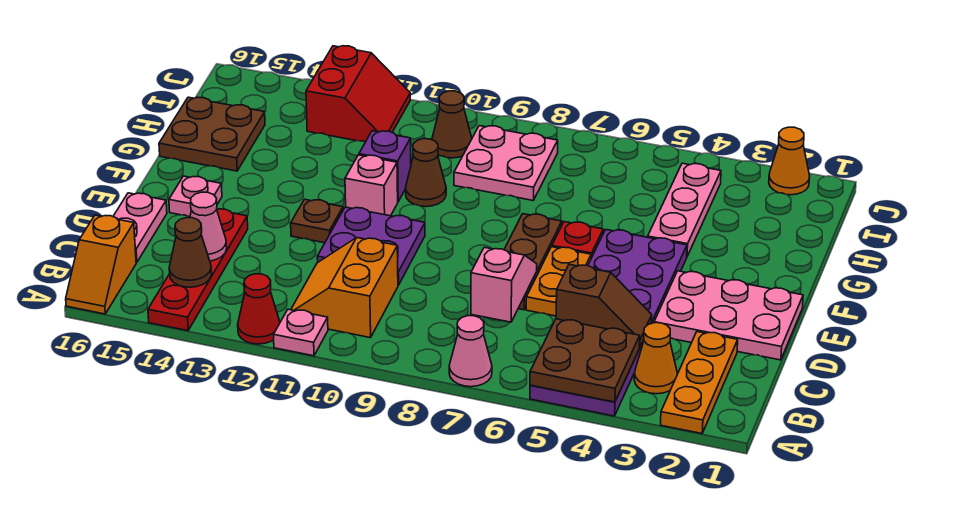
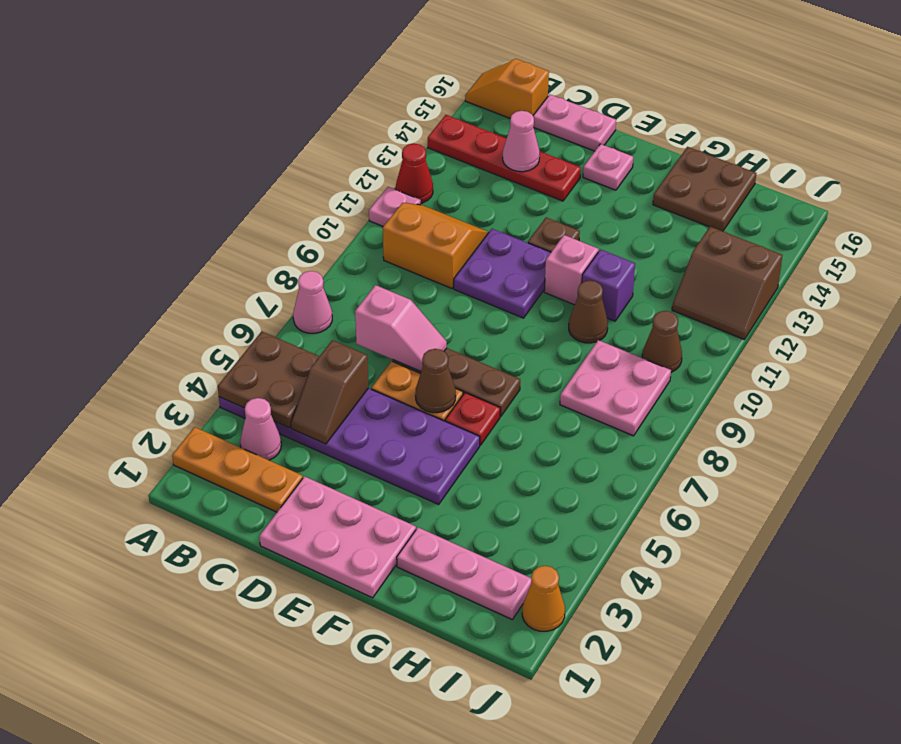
orange cone B3 level 1 -> pink cone B3 level 1
brown cone B14 level 2 -> brown cone E6 level 2
pink plate D1:E3 level 1 -> pink plate D1:F2 level 1
pink plate G4:I4 level 1 -> pink plate G2:I2 level 1
red slope I12:J13 level 1 top 13 -> brown slope I12:J13 level 1 top 13

